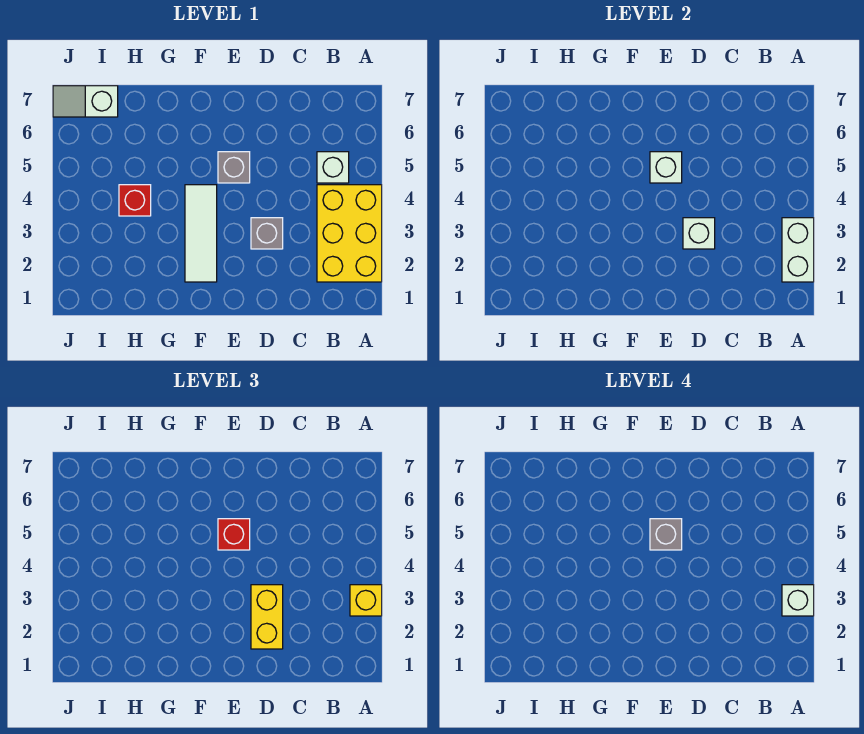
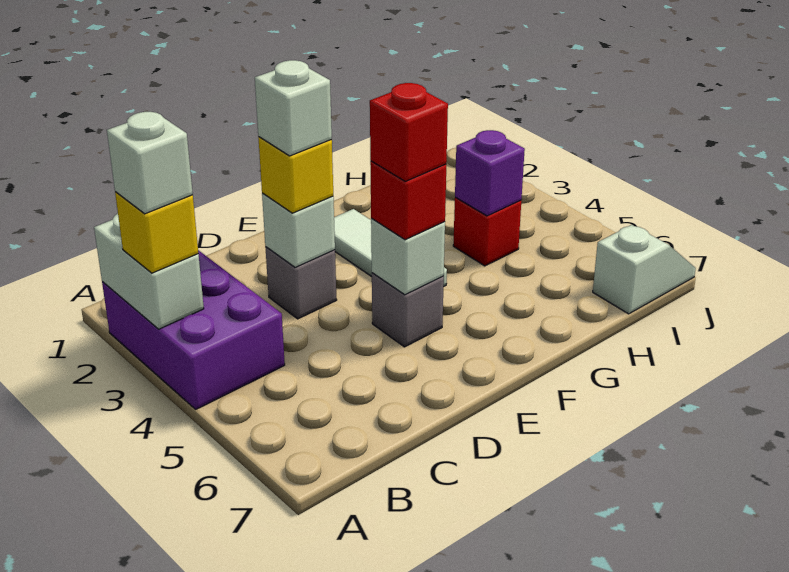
yellow brick A2:B4 level 1 -> purple brick A2:B4 level 1
white brick B5 level 1 -> white brick D3 level 4
yellow brick D2:D3 level 3 -> yellow brick D3 level 3
grey brick E5 level 4 -> red brick E5 level 4
none -> purple brick H4 level 2

